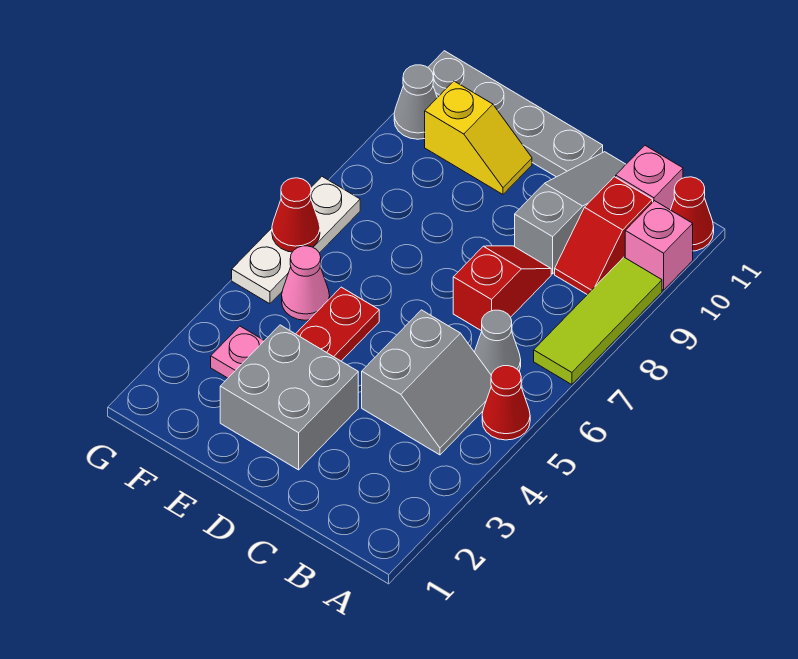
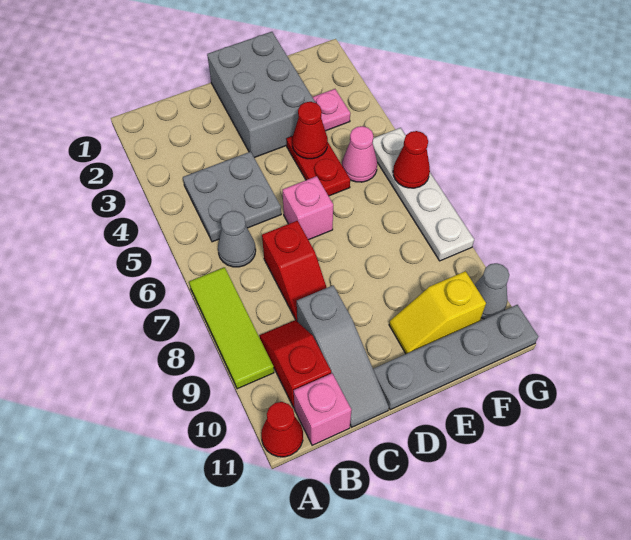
red cone A5 level 1 -> red cone E4 level 2
pink brick A10 level 1 -> pink brick D6 level 1
grey slope B4:C5 level 1 top C -> grey plate B4:C5 level 1
grey brick D2:E3 level 1 -> grey brick D1:E3 level 1
white plate G5:G7 level 1 -> white plate G5:G8 level 1

